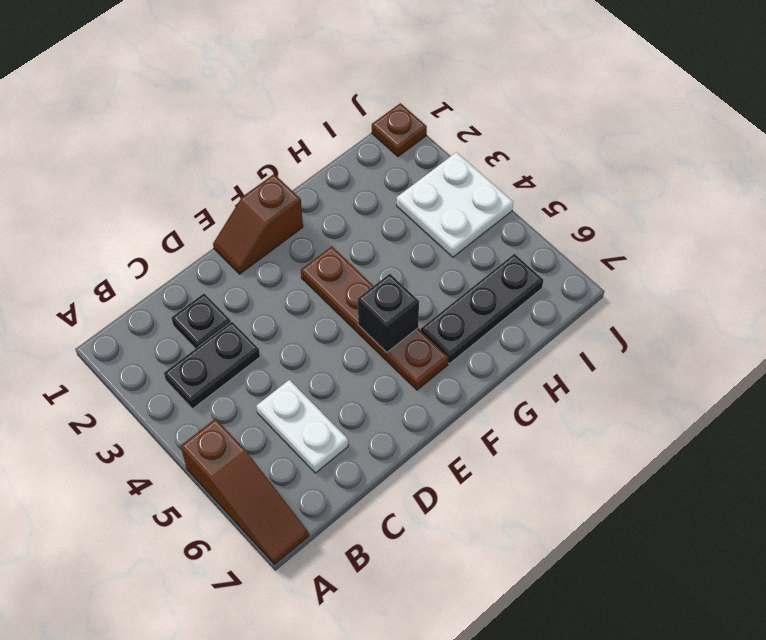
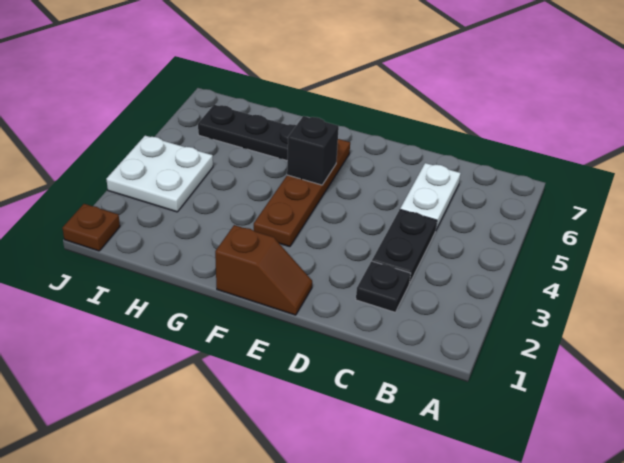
brown slope A5:A7 level 1 top 5 -> none
black plate B3:C3 level 1 -> black plate C3:C4 level 1

